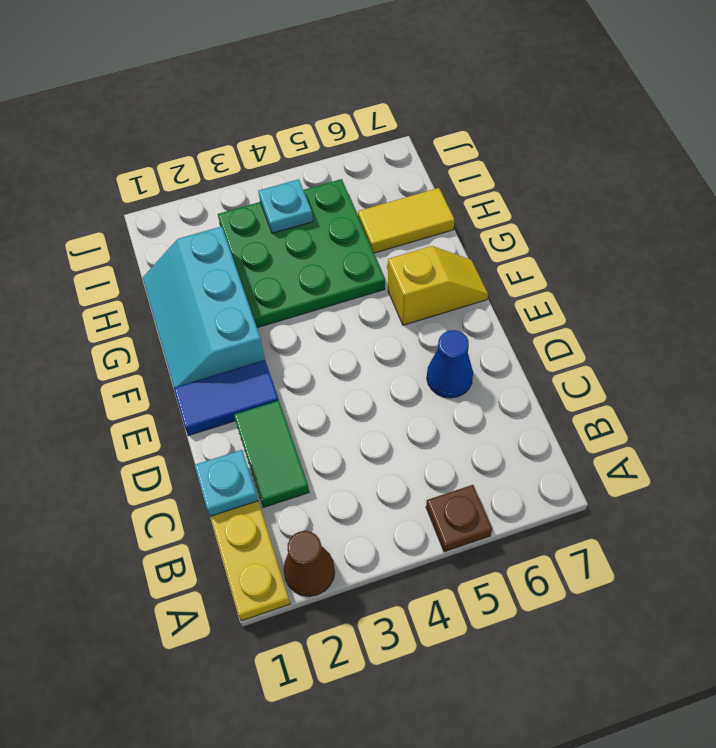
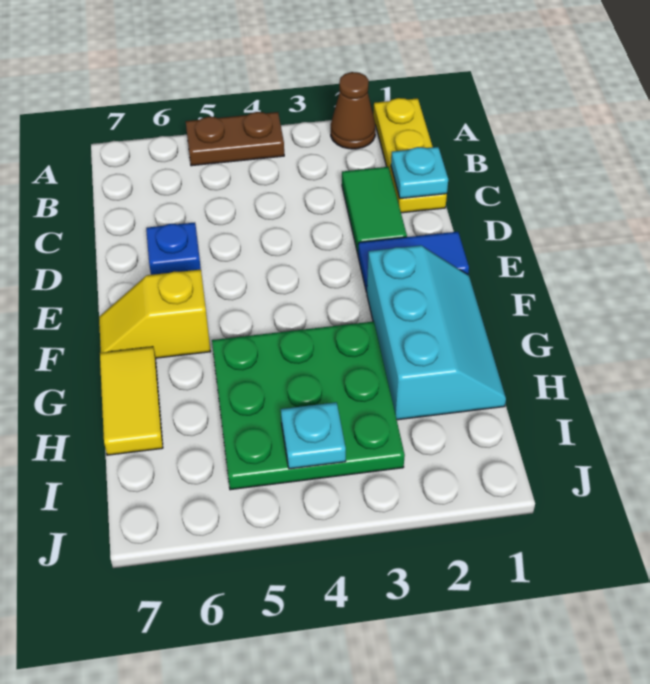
brown plate A5 level 1 -> brown plate A4:A5 level 1
blue cone D6 level 1 -> blue plate D6 level 1
yellow tile H6:H7 level 1 -> yellow tile G7:H7 level 1

